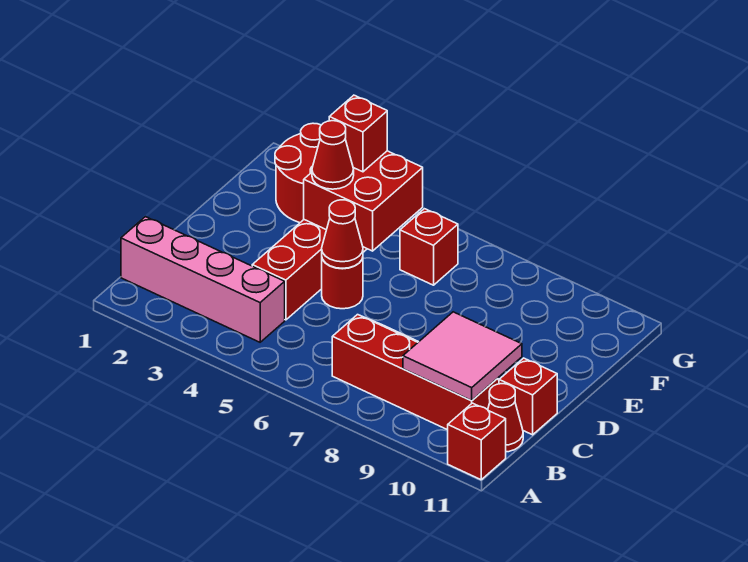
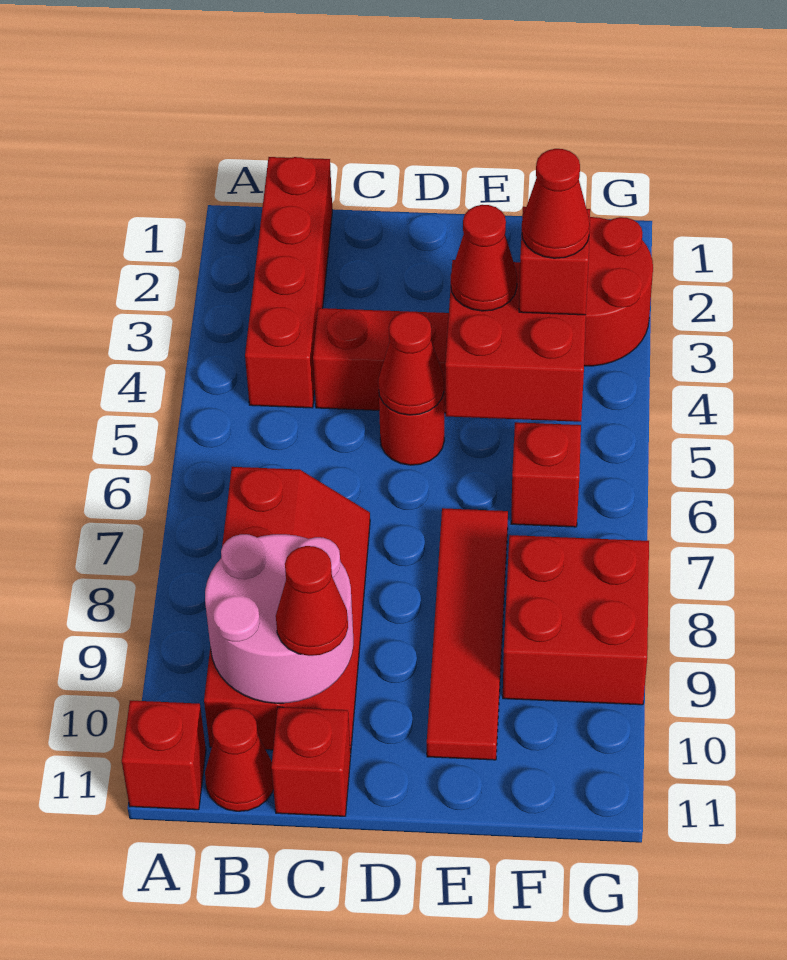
pink brick B1:B4 level 1 -> red brick B1:B4 level 1
pink tile B9:C10 level 2 -> pink round brick B9:C10 level 2
none -> red cone C10 level 3
none -> red tile E7:E10 level 1
none -> red cone F4 level 4
none -> red brick F8:G9 level 1

